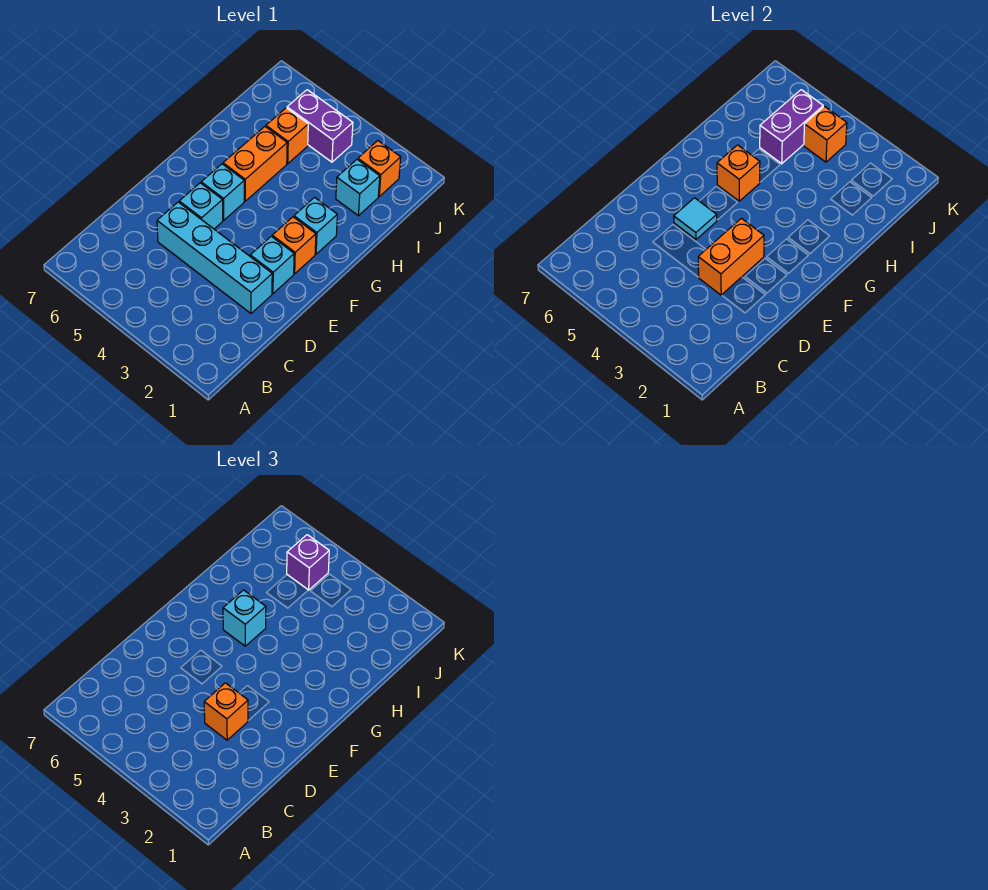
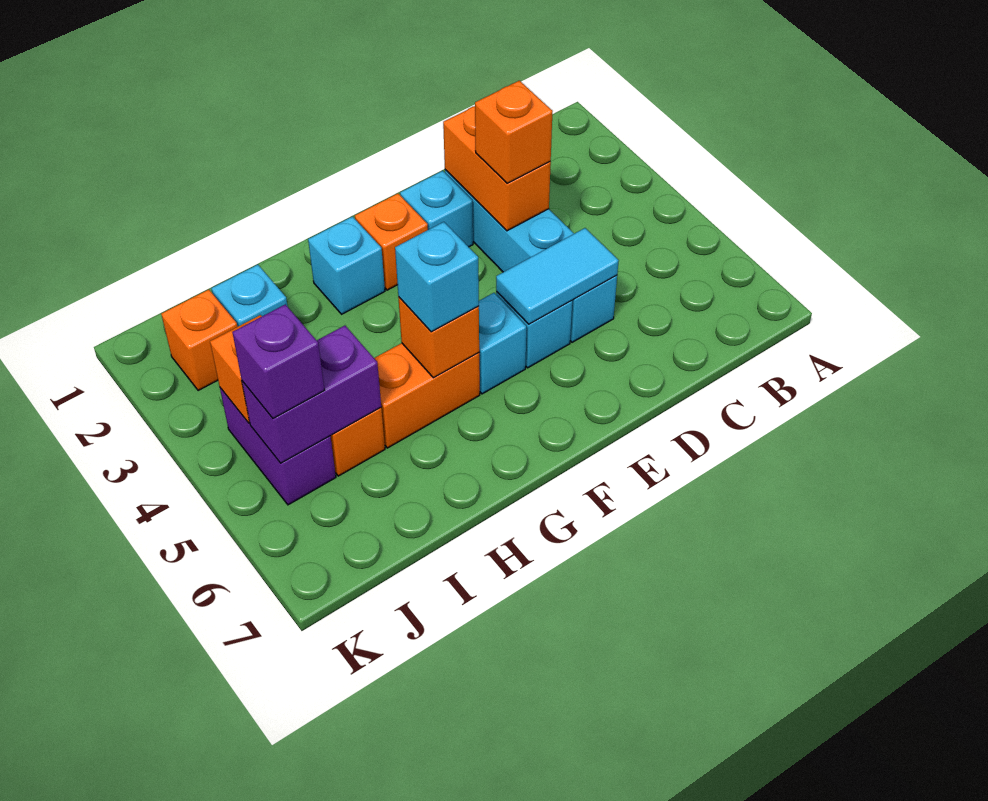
orange brick D3:E3 level 2 -> orange brick D2:D3 level 2
cyan tile E5 level 2 -> cyan tile D5:E5 level 2

